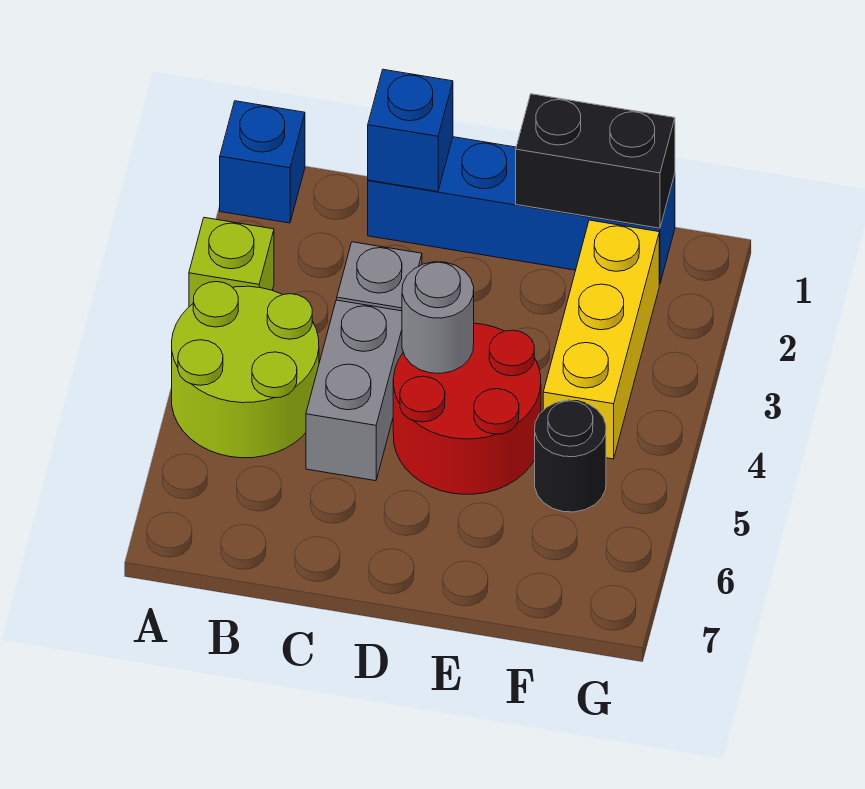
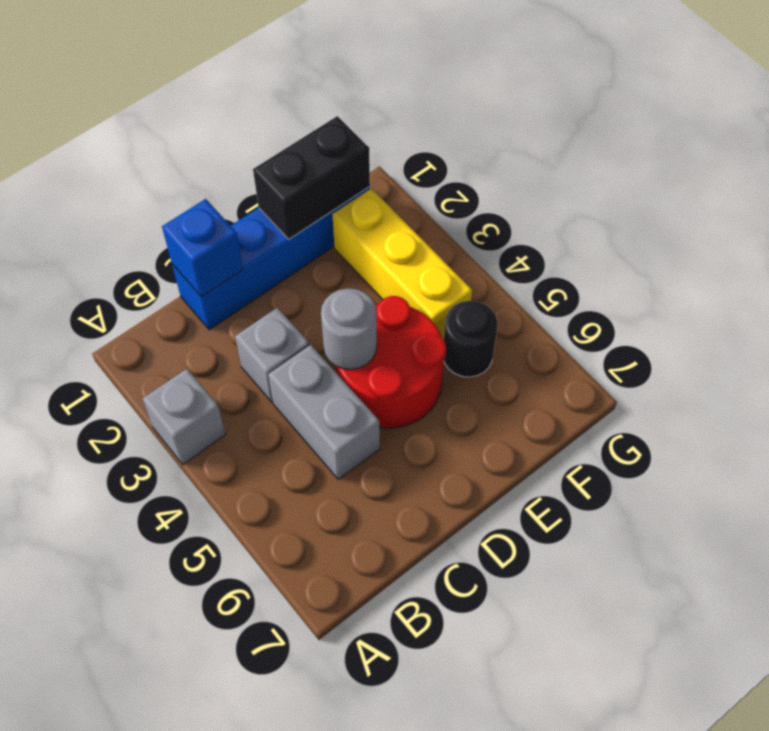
blue brick A1 level 1 -> none
lime brick A3 level 1 -> grey brick A3 level 1
lime round brick A4:B5 level 1 -> none

